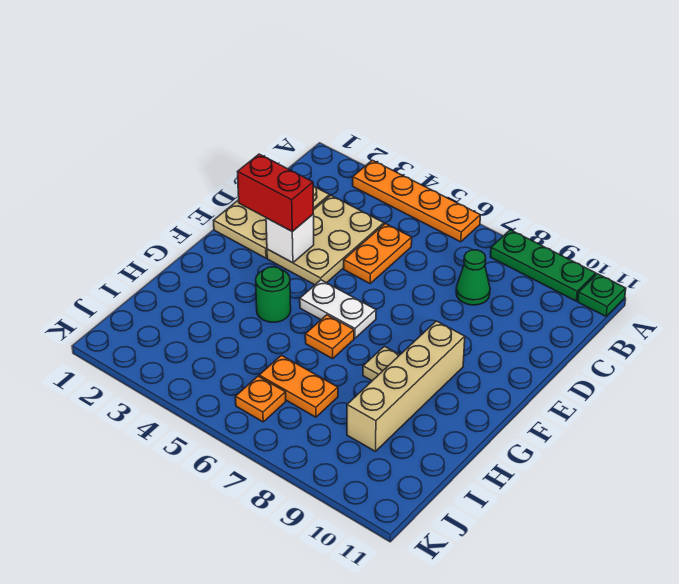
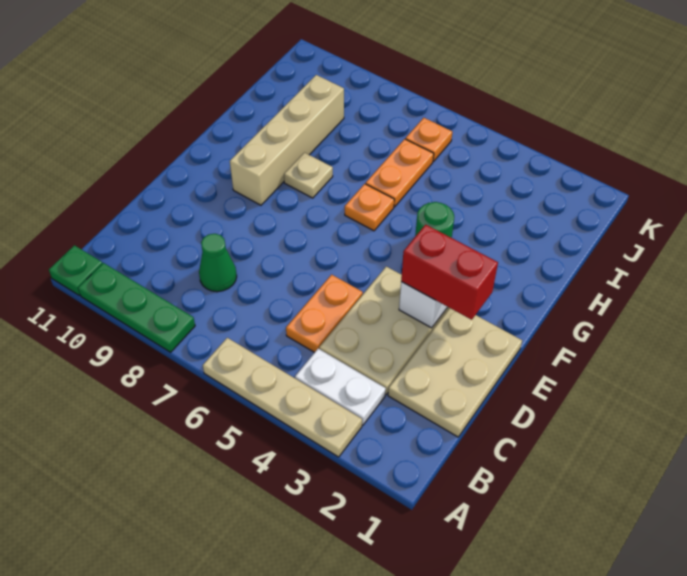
orange plate A3:A6 level 1 -> tan plate A3:A6 level 1
white plate F5:F6 level 1 -> white plate B3:B4 level 1
orange plate I6:I7 level 1 -> orange plate H6:I6 level 1

